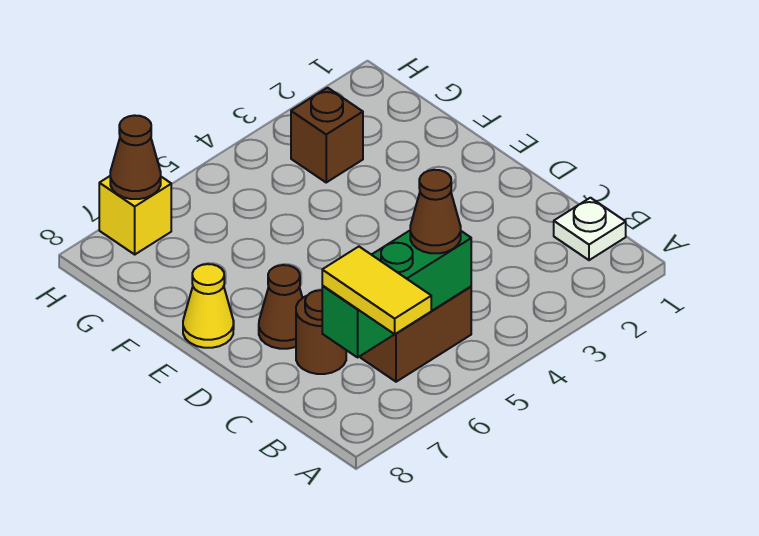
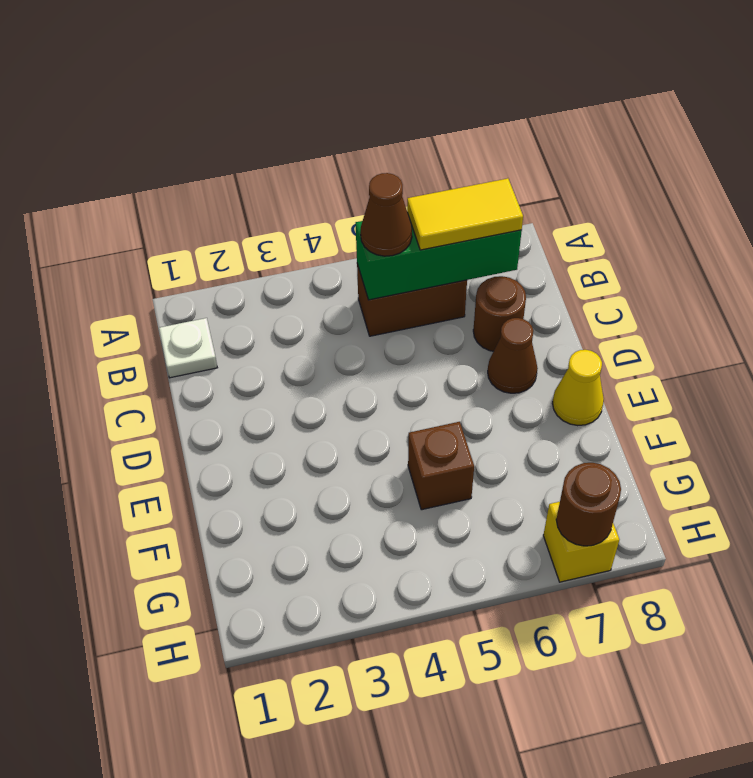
yellow tile A7:B7 level 3 -> yellow tile B6:B7 level 3
brown brick G3 level 1 -> brown brick F5 level 1
brown cone H7 level 2 -> brown round brick H7 level 2

